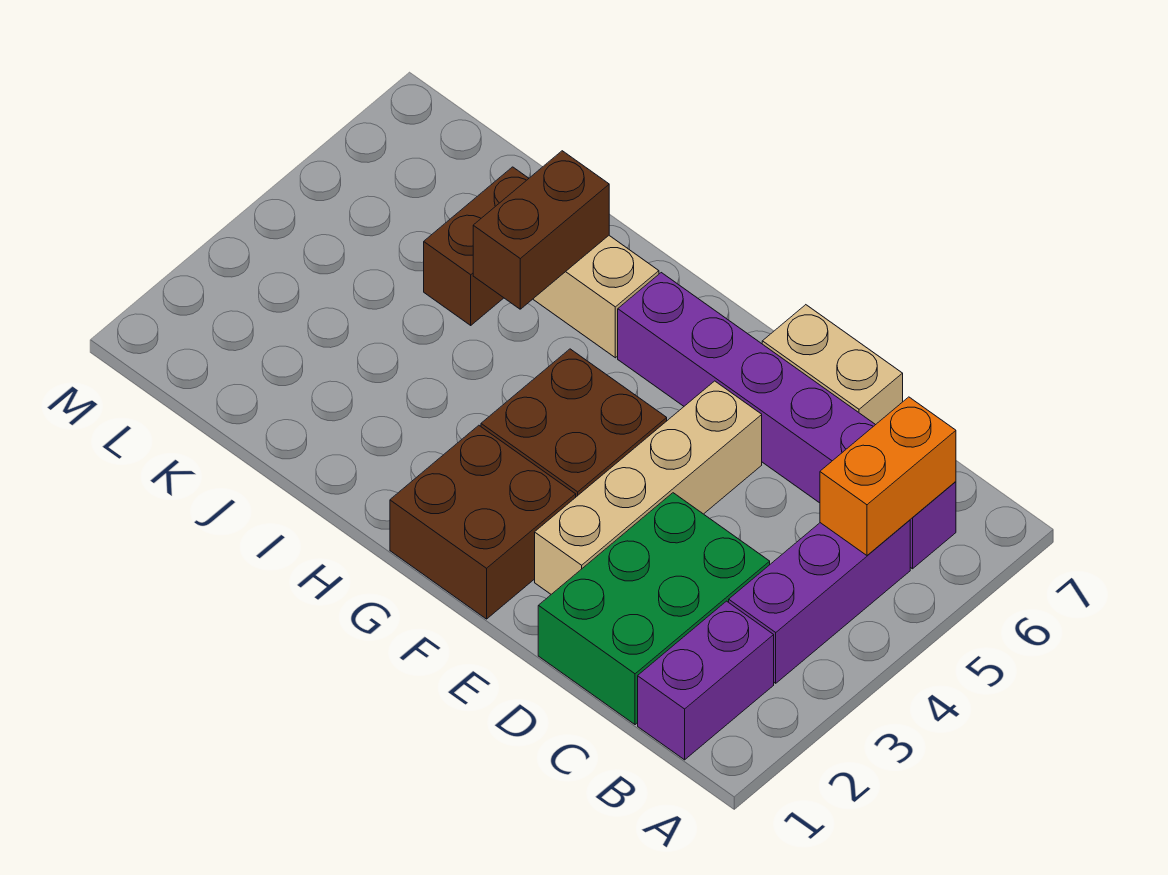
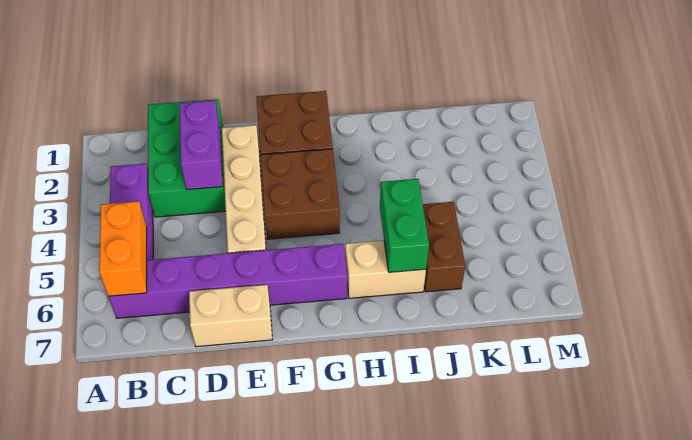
purple brick B1:B2 level 1 -> purple brick D2:D3 level 2
brown brick I5:I6 level 2 -> green brick I5:I6 level 2

